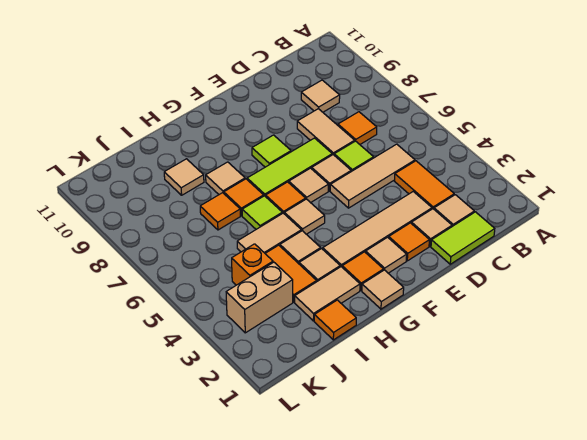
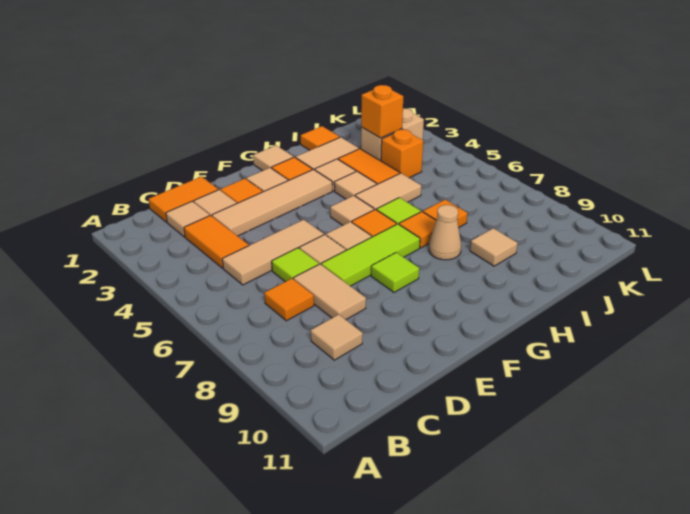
lime tile C1:D1 level 1 -> orange tile C1:D1 level 1
tan tile H8 level 1 -> tan cone H8 level 1
none -> orange brick J3 level 2

